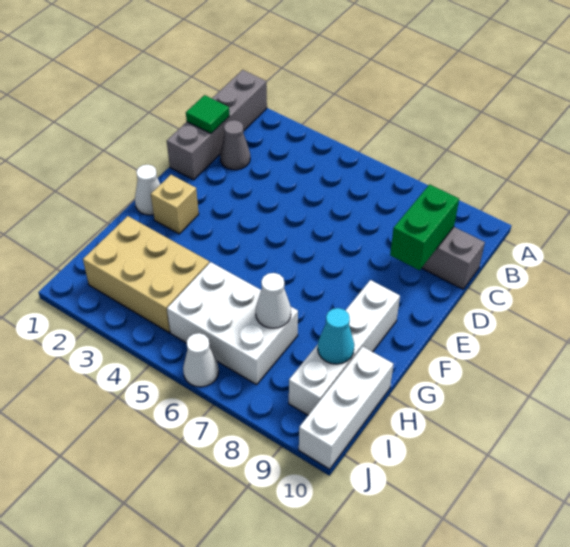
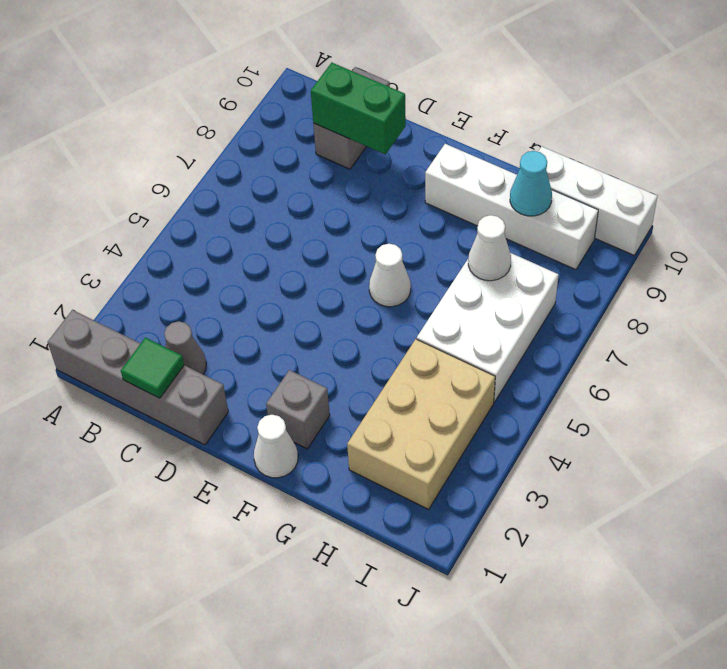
tan brick F2 level 1 -> grey brick F2 level 1
white cone J6 level 1 -> white cone F6 level 1

